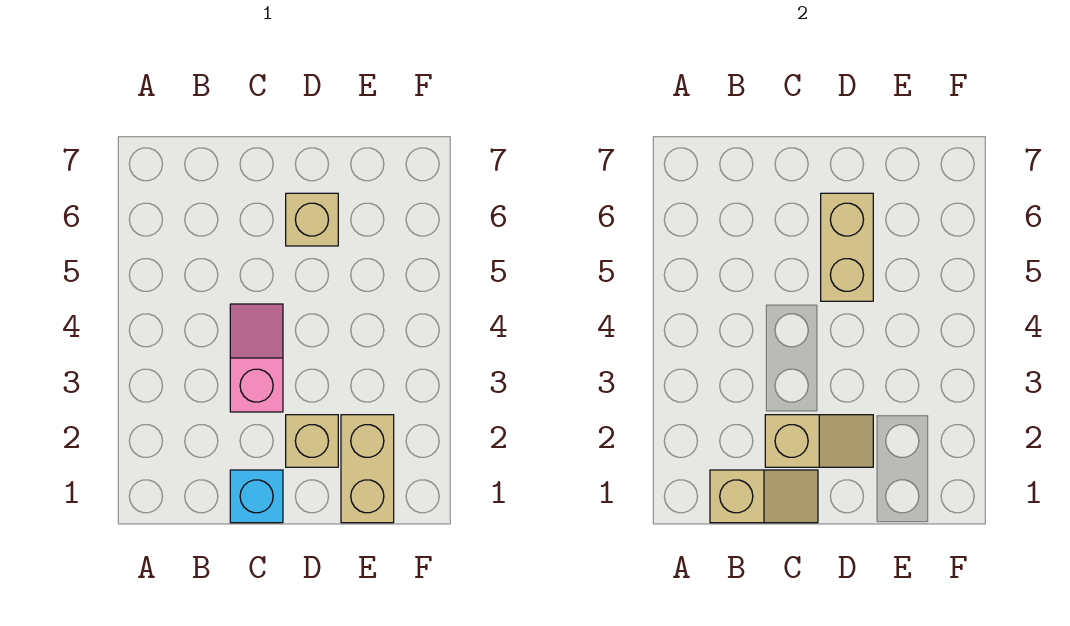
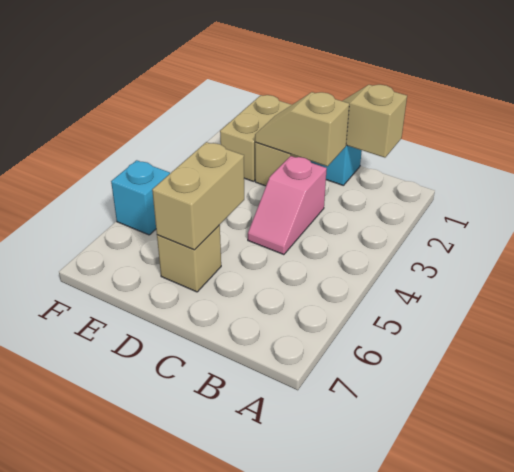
none -> cyan brick F5 level 1

